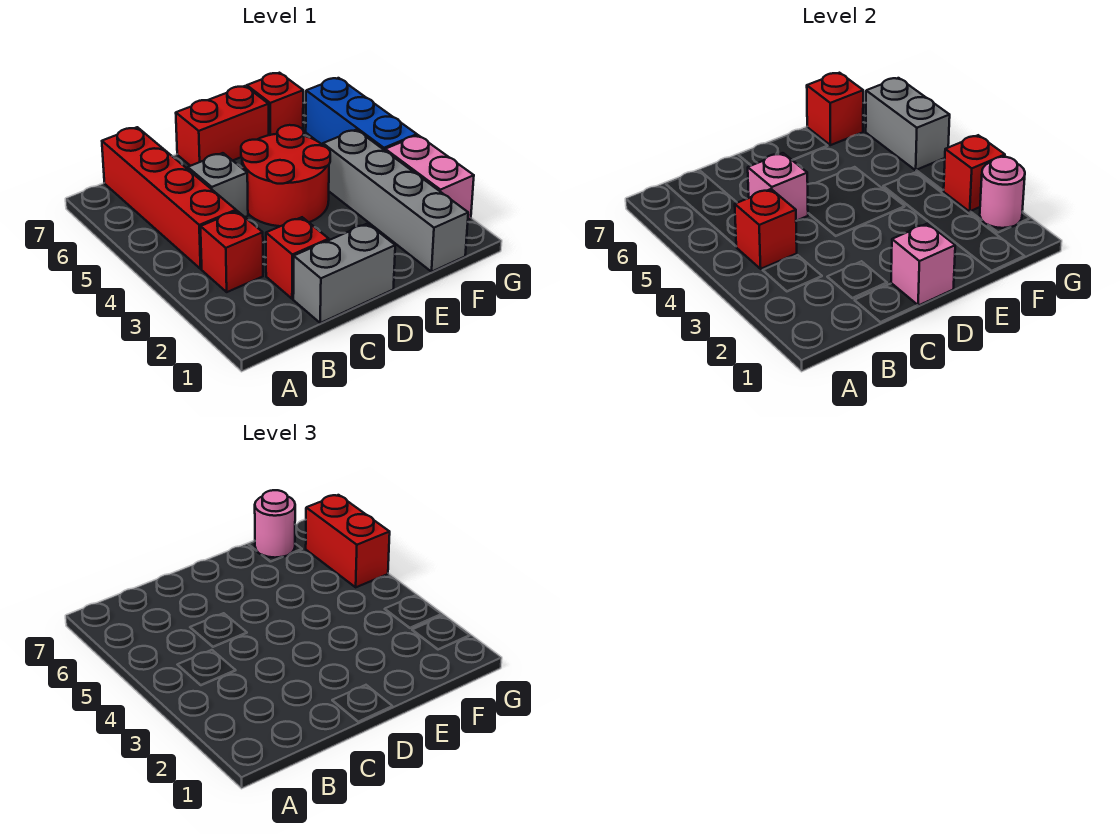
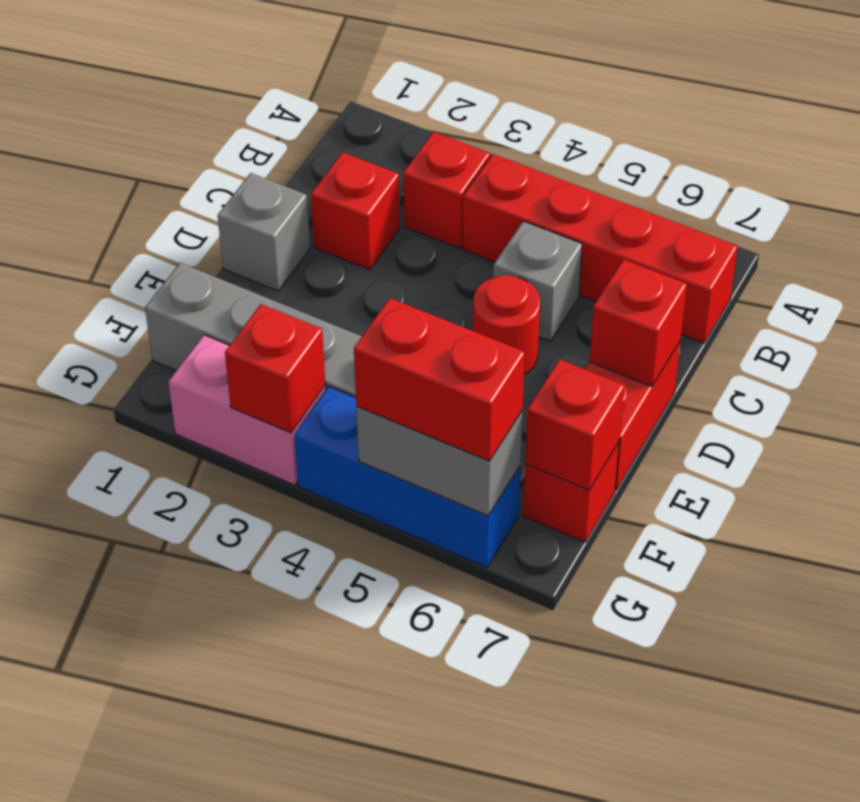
red brick B4 level 2 -> red brick D7 level 2
grey brick C1:D1 level 1 -> grey brick D1 level 1
pink brick C5 level 2 -> none
pink brick D1 level 2 -> none
red round brick D4:E5 level 1 -> red round brick D5 level 1
pink round brick F7 level 3 -> none
pink round brick G2 level 2 -> none

